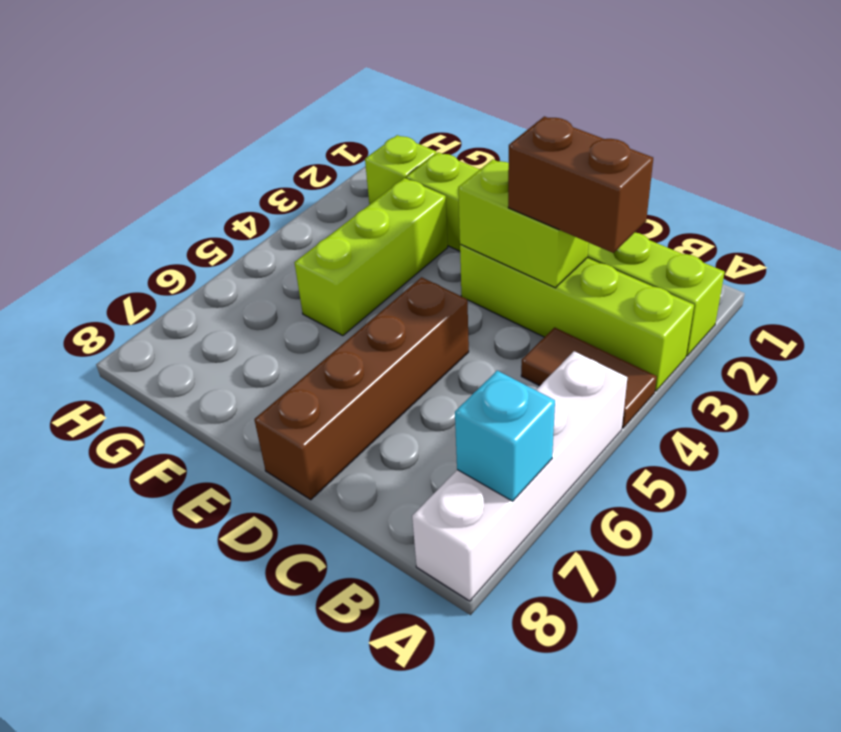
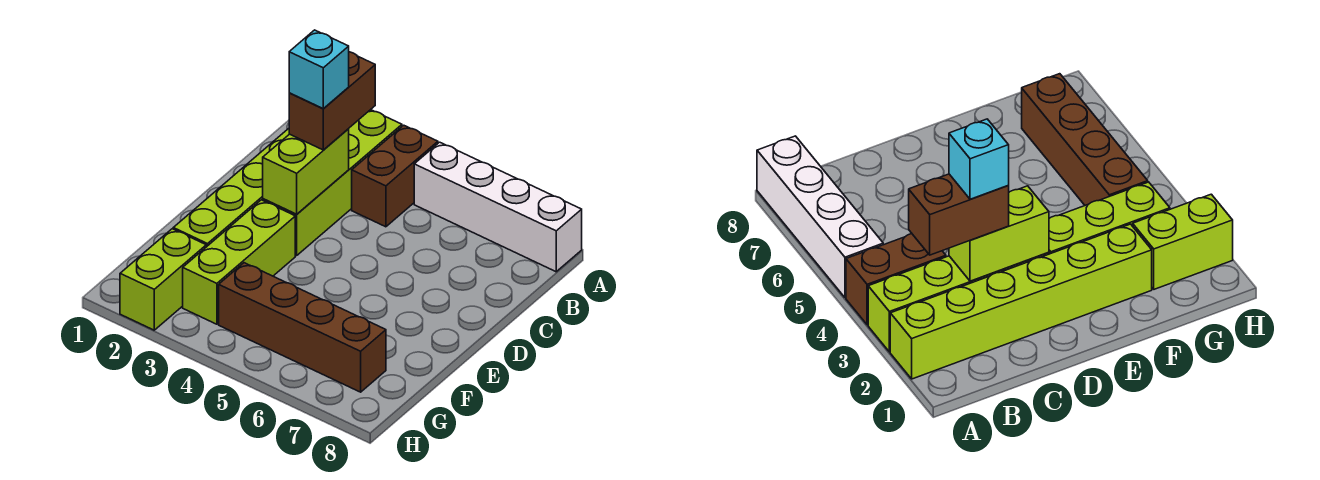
brown tile A4:B4 level 1 -> brown brick A4:B4 level 1
cyan brick A7 level 2 -> cyan brick C3 level 4
brown brick D5:D8 level 1 -> brown brick G4:G7 level 1
lime brick F3:F5 level 1 -> lime brick E3:G3 level 1
lime brick G2 level 1 -> lime brick G2:H2 level 1

